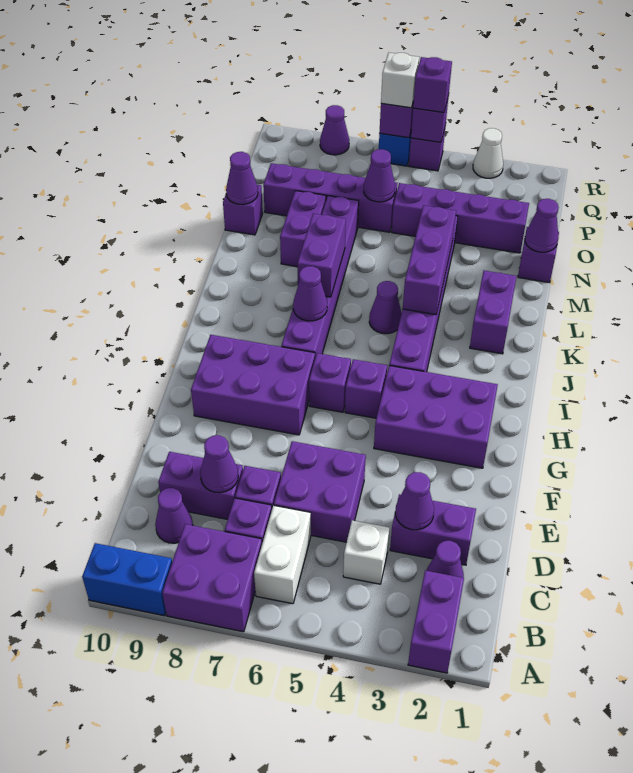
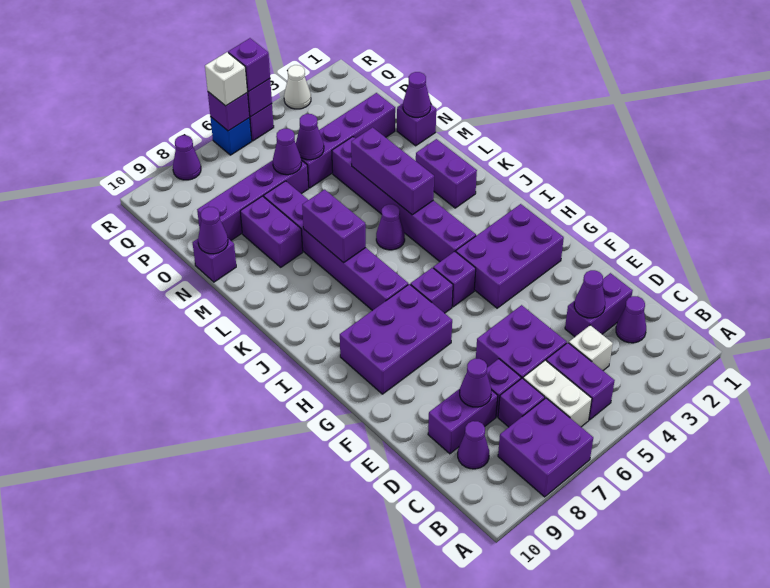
purple brick A2:B2 level 1 -> purple brick B5:C5 level 1
blue brick A9:A10 level 1 -> none
purple cone J7 level 2 -> purple cone O5 level 2

